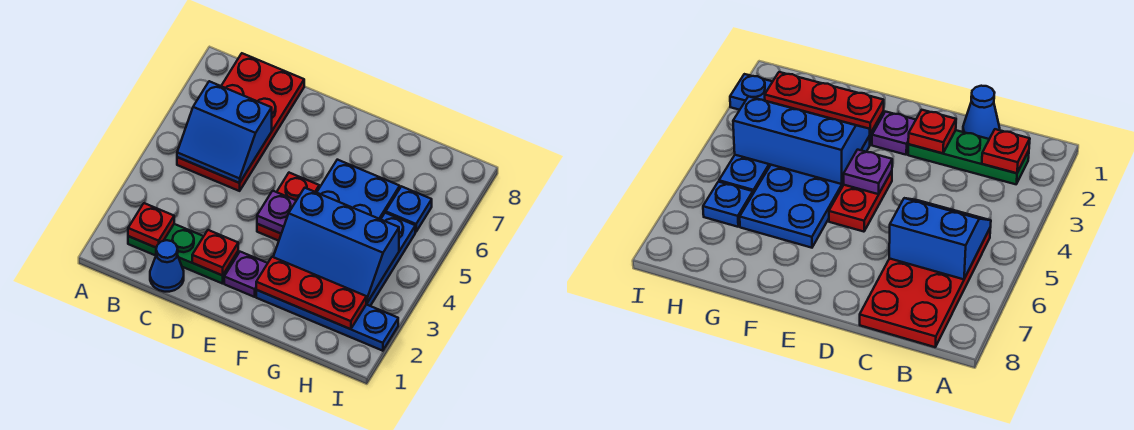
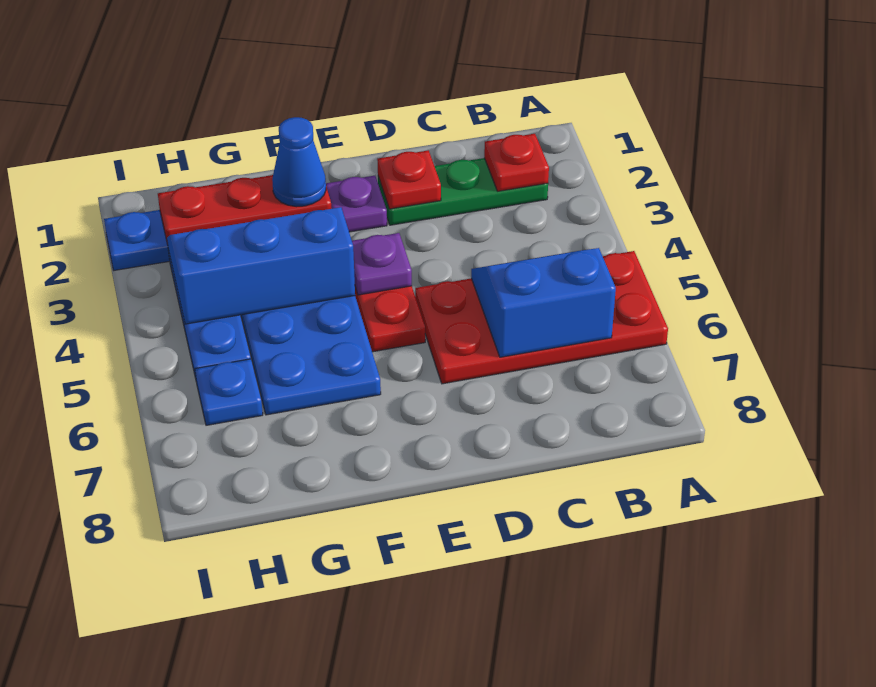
red plate B5:C8 level 1 -> red plate A5:D6 level 1
blue cone C1 level 1 -> blue cone F2 level 3

